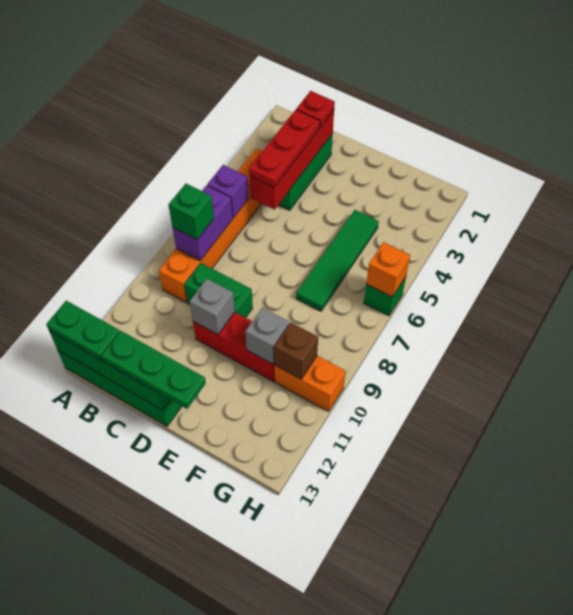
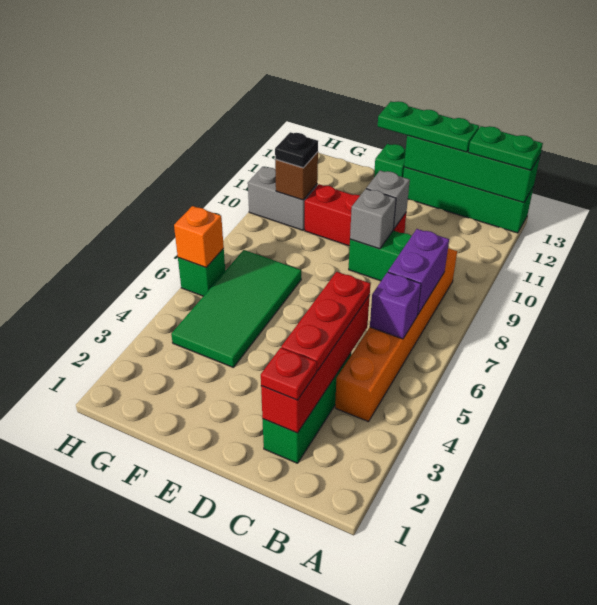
green brick B8 level 3 -> green brick E13 level 1
green tile F4:F7 level 1 -> green tile F4:G7 level 1
grey brick F10 level 2 -> grey brick D9 level 2
orange brick G10:H10 level 1 -> grey brick G10:H10 level 1
none -> black plate G10 level 3

